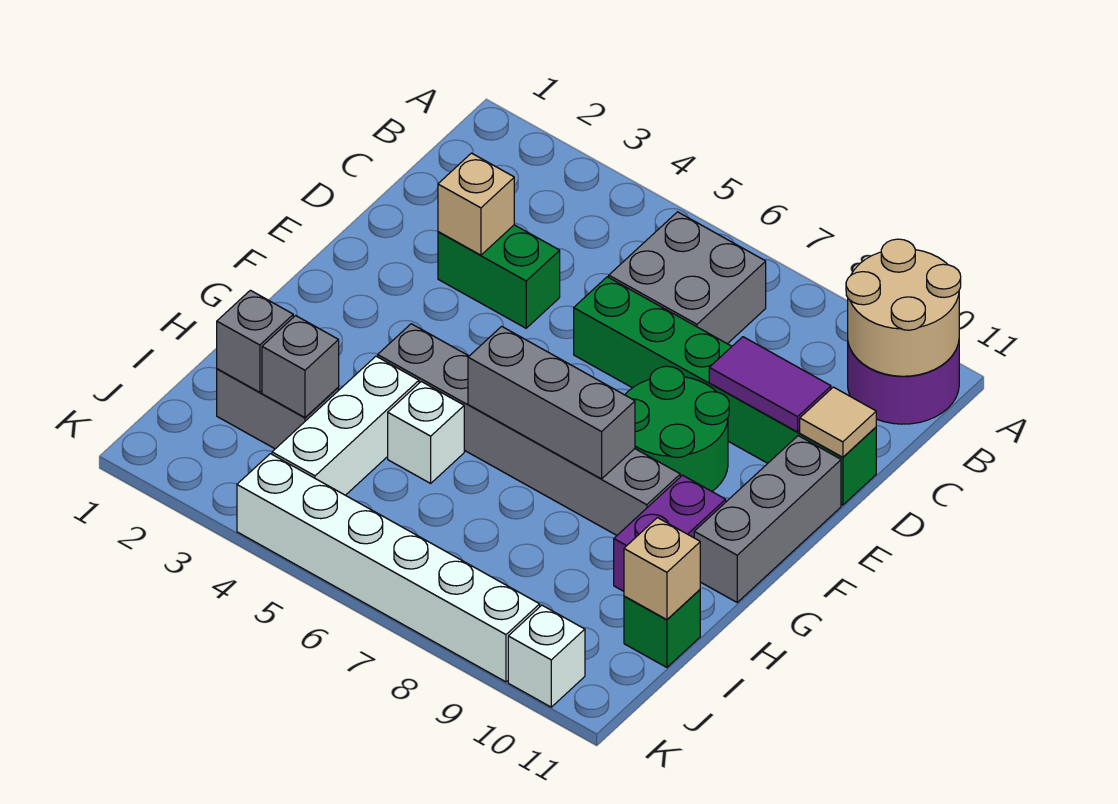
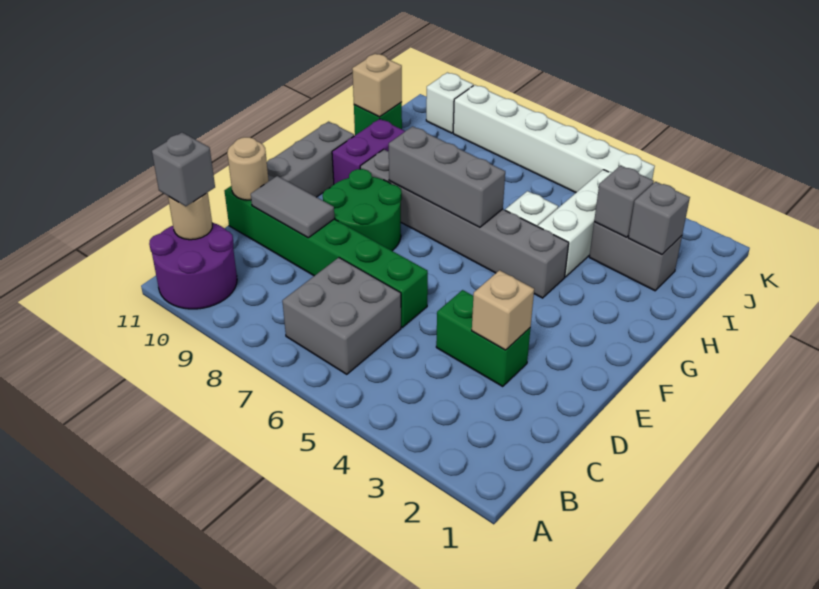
tan round brick A10:B11 level 2 -> tan round brick B11 level 2
none -> grey brick B11 level 3
purple tile D9:D10 level 2 -> grey tile D9:D10 level 2
tan tile D11 level 2 -> tan round brick D11 level 2

